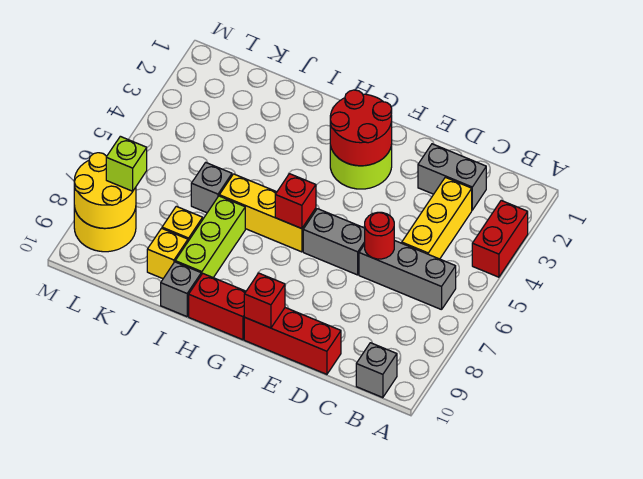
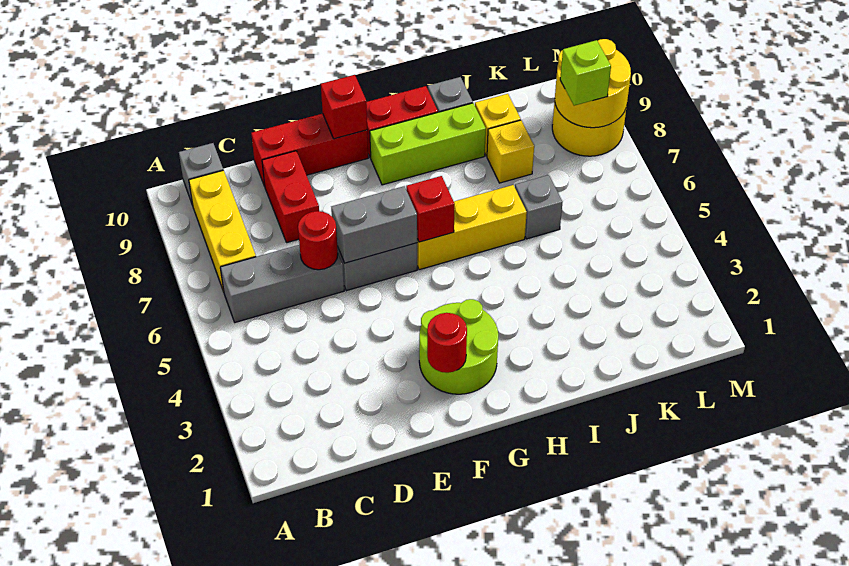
red brick A3:A4 level 1 -> red brick D8:D9 level 1
grey brick C2:D2 level 1 -> grey brick E6:F6 level 2
yellow brick C3:C5 level 1 -> yellow brick B7:B9 level 1
red round brick F2:G3 level 2 -> red round brick F2 level 2
lime brick I7:I9 level 1 -> lime brick G9:I9 level 1

